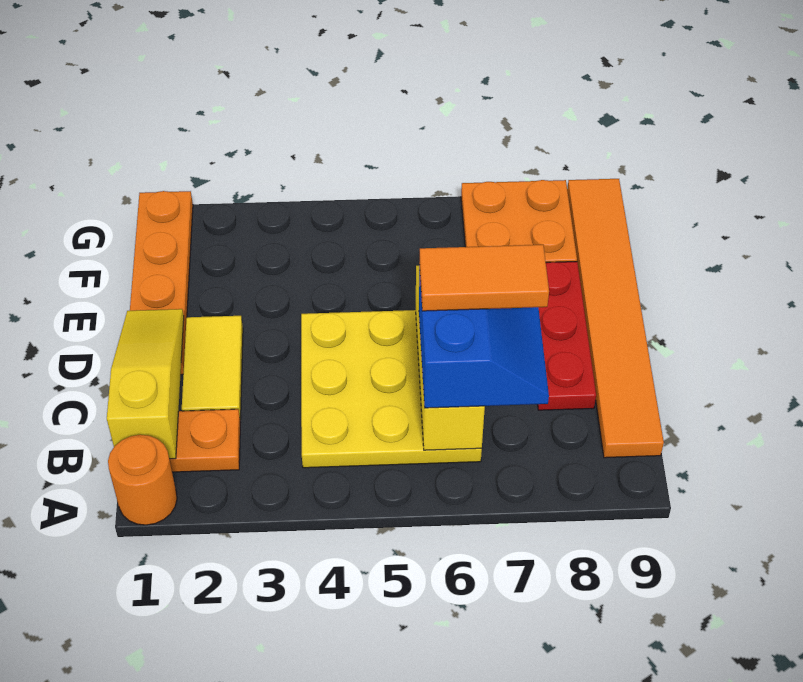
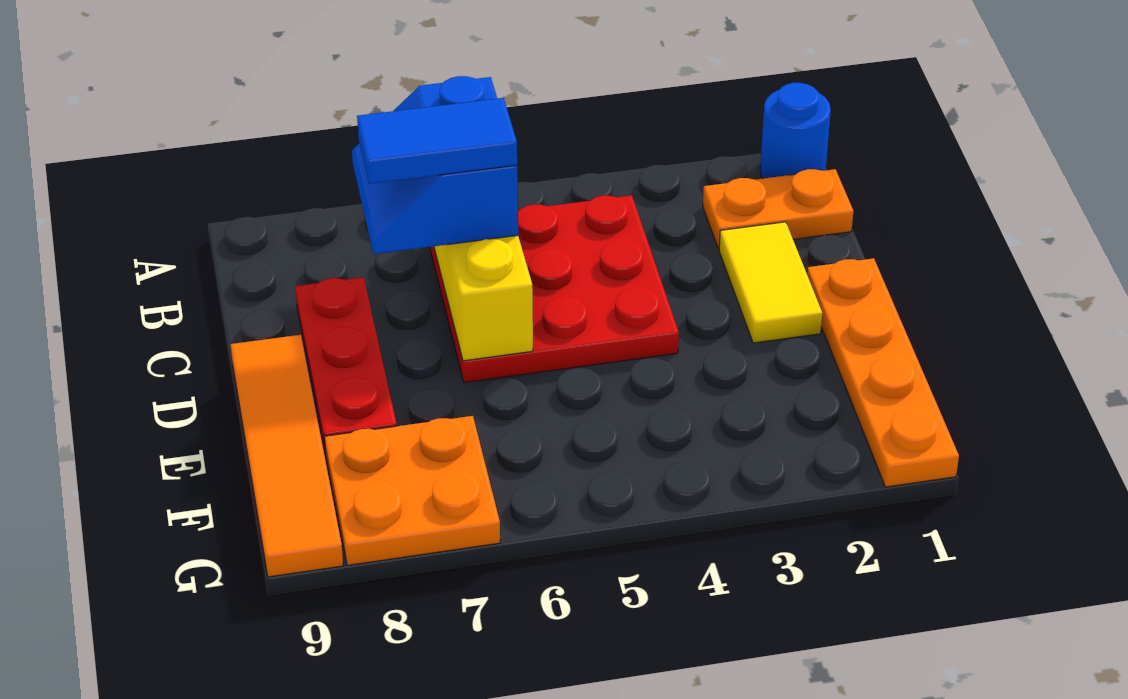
orange round brick A1 level 1 -> blue round brick A1 level 1
yellow slope B1:D1 level 2 top B -> none
yellow plate B4:D6 level 1 -> red plate B4:D6 level 1
orange tile B9:G9 level 1 -> orange tile D9:G9 level 1
orange tile C6:C7 level 4 -> blue tile C6:C7 level 4

